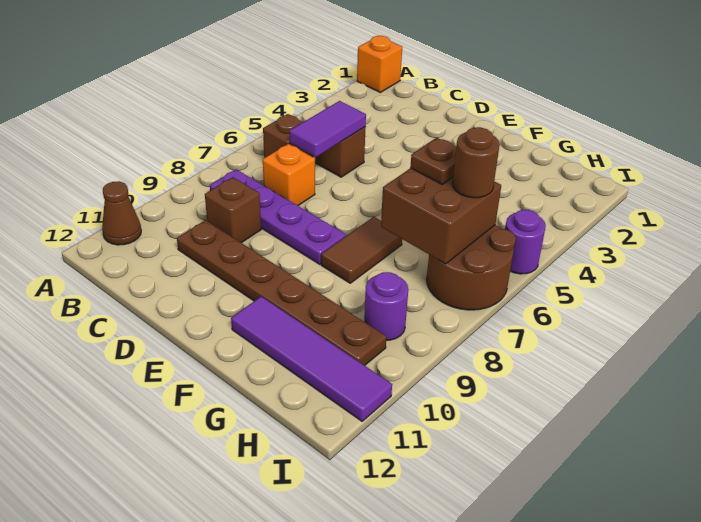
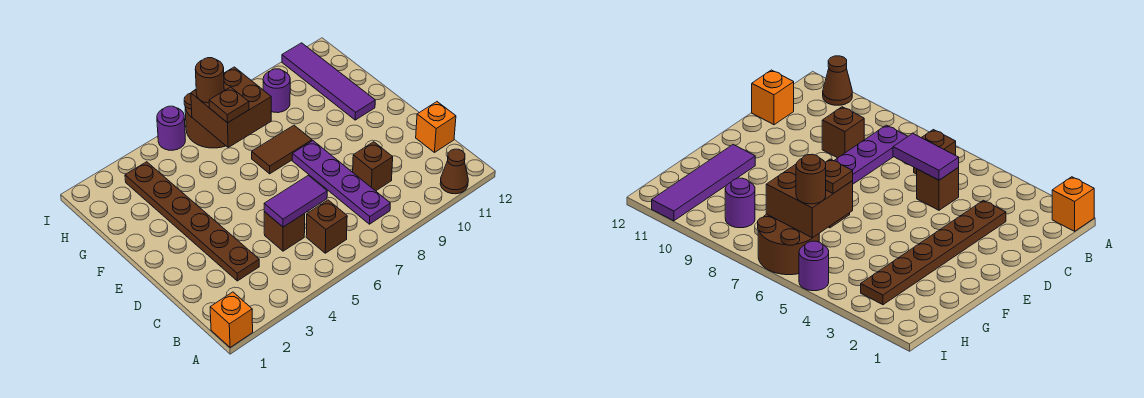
orange brick C7 level 1 -> orange brick C12 level 1
brown plate C10:H10 level 1 -> brown plate C3:H3 level 1

